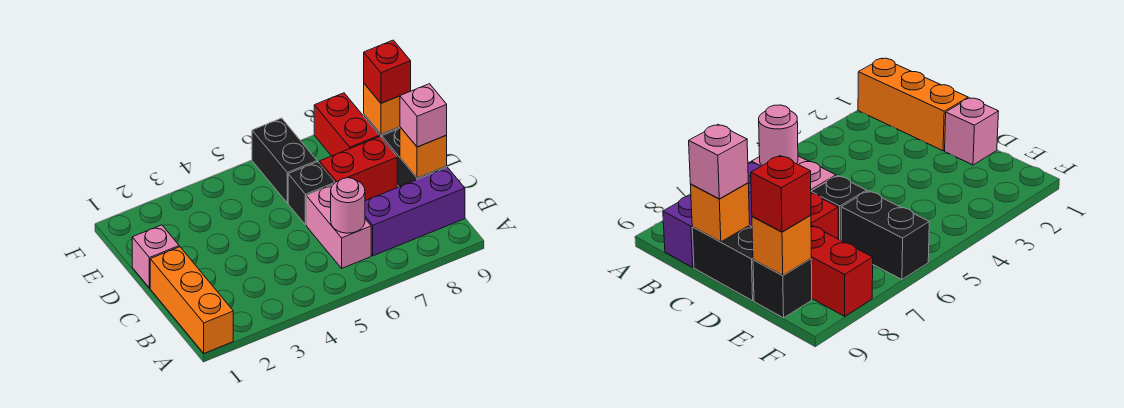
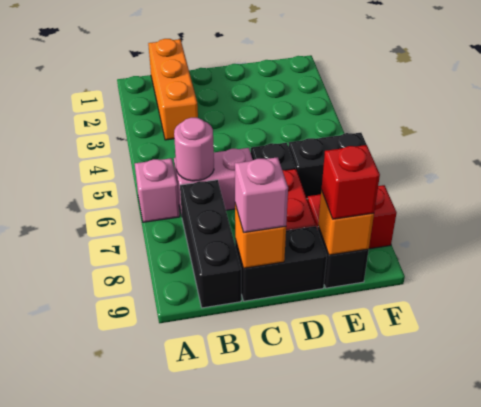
orange brick A1:C1 level 1 -> orange brick B1:B3 level 1
purple brick B7:B9 level 1 -> black brick B7:B9 level 1
pink brick D1 level 1 -> pink brick A6 level 1

